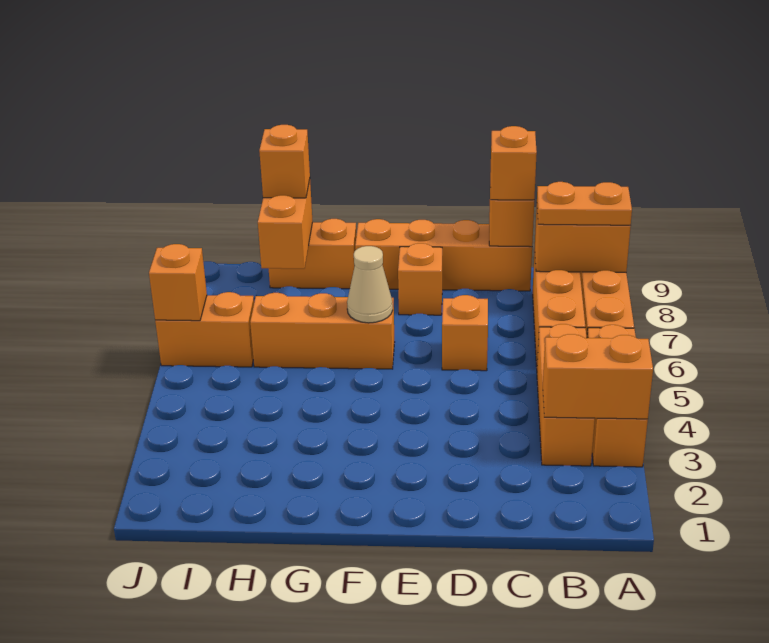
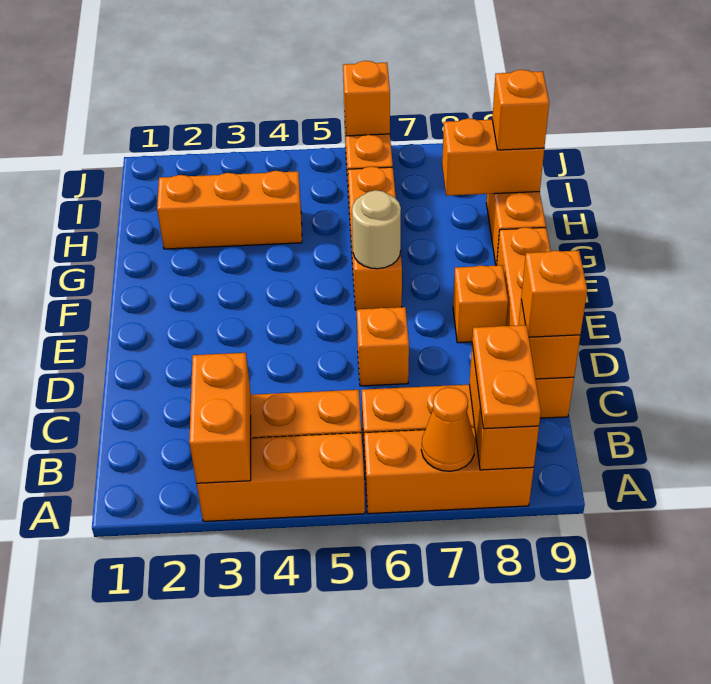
none -> orange cone A7 level 2
tan cone F6 level 2 -> tan round brick F6 level 2
none -> orange brick H2:H4 level 1

